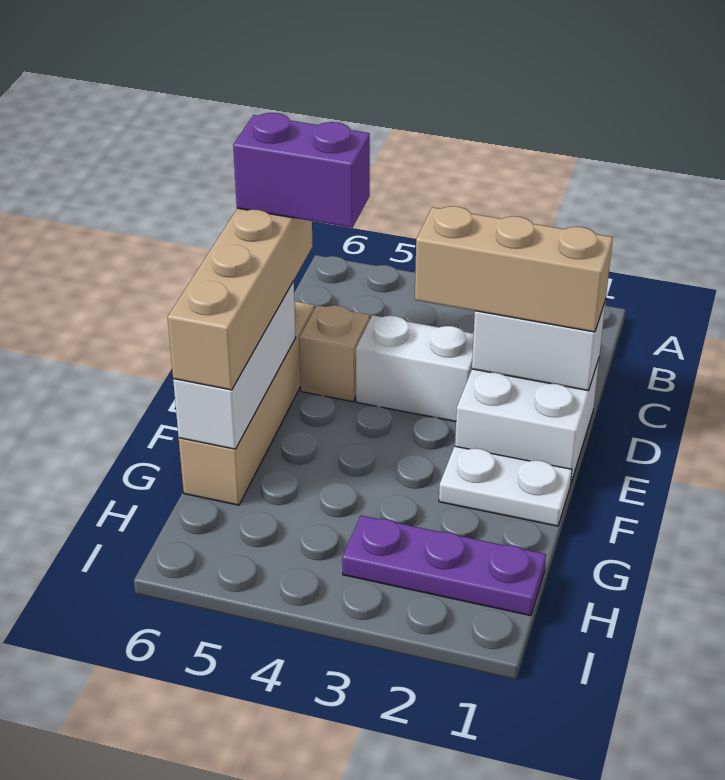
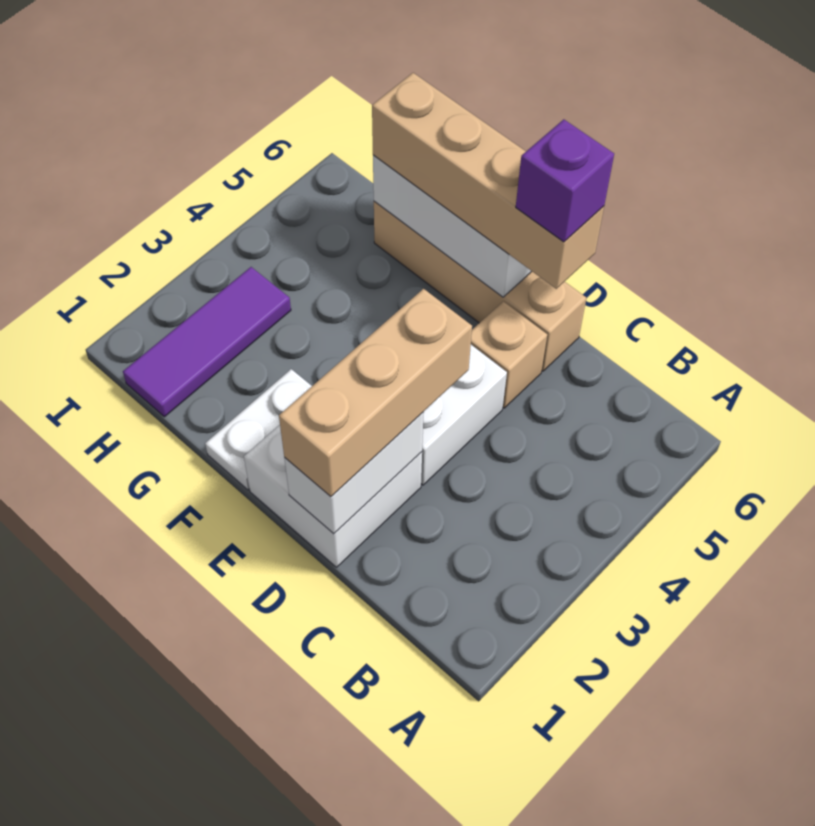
purple brick D5:D6 level 4 -> purple brick D6 level 4
purple plate H1:H3 level 1 -> purple tile H1:H3 level 1

